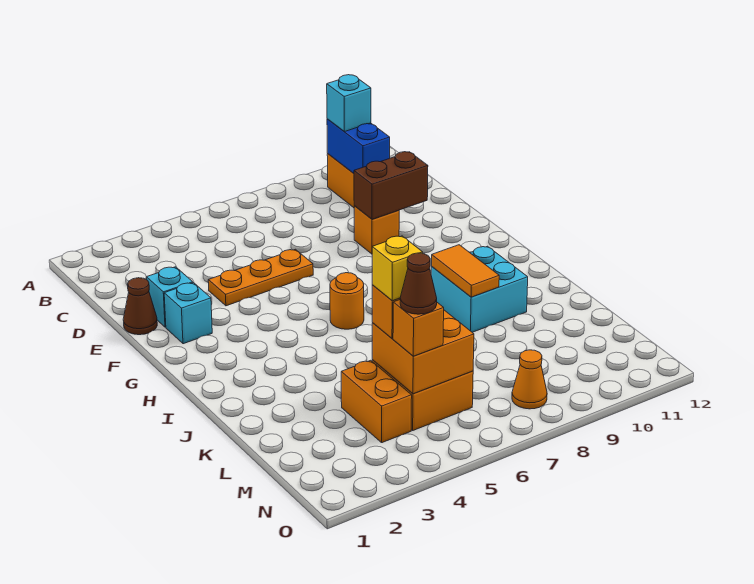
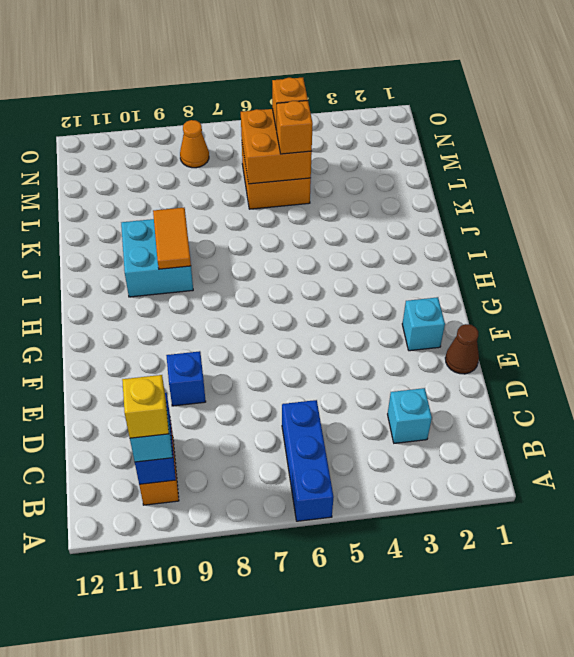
none -> blue brick A6:C6 level 1
cyan brick E2 level 1 -> cyan brick C3 level 1
orange plate E4:E6 level 1 -> none
orange brick E9 level 1 -> blue brick E9 level 1
brown brick E9:E10 level 2 -> none
orange round brick H6 level 1 -> none
orange brick L4:M4 level 1 -> none
yellow brick L5 level 4 -> yellow brick B10 level 4
brown cone M5 level 4 -> none

